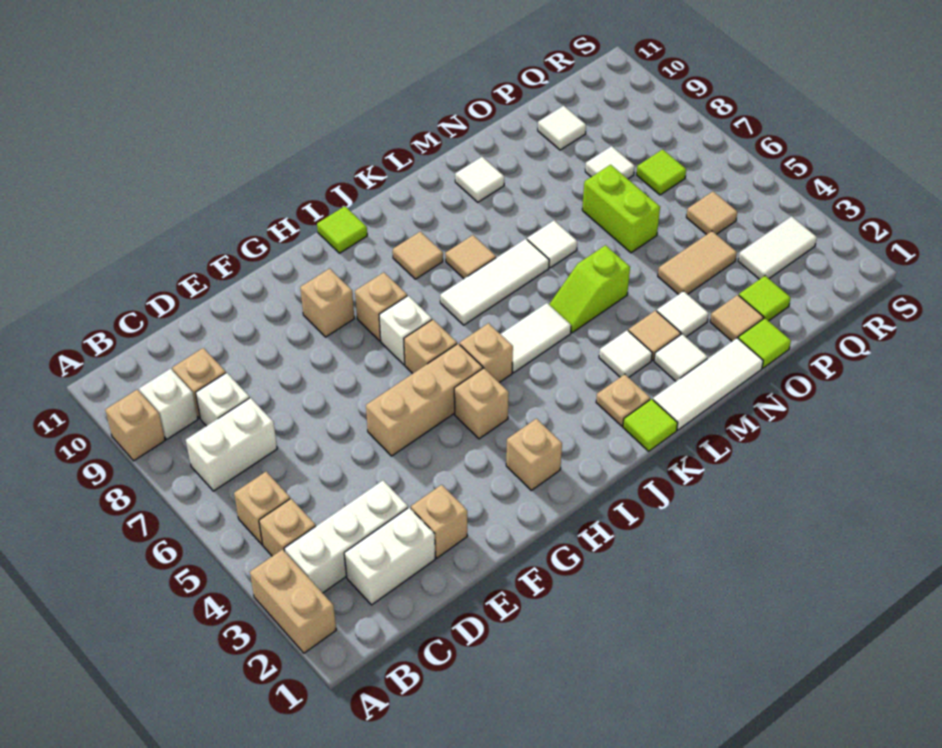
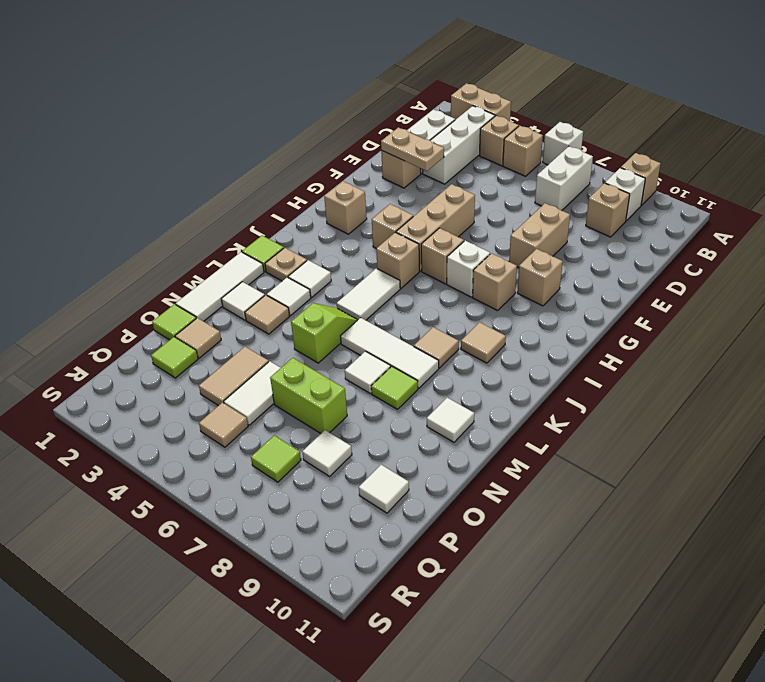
white brick C8 level 1 -> white brick A6 level 1
none -> tan plate E2:E3 level 2
none -> tan brick E8:F8 level 1
lime tile I11 level 1 -> lime tile M8 level 1
white tile J7:L7 level 1 -> white tile L6:L8 level 1
white tile N3 level 1 -> white tile K3 level 1
white tile Q3:R3 level 1 -> white tile O5:P5 level 1

